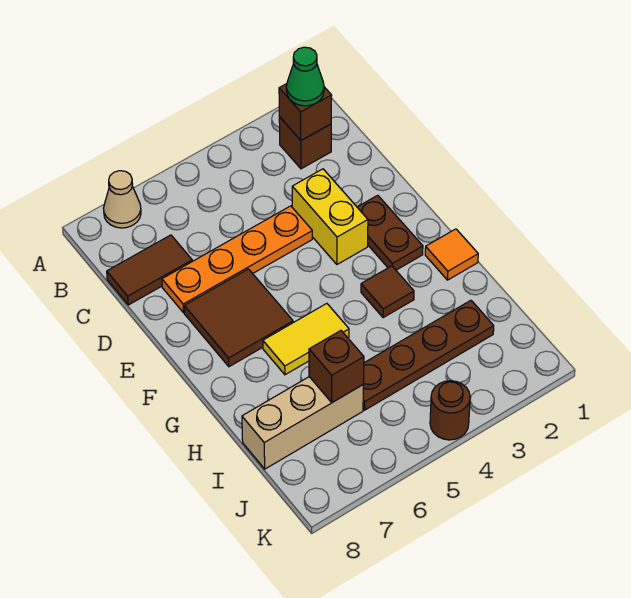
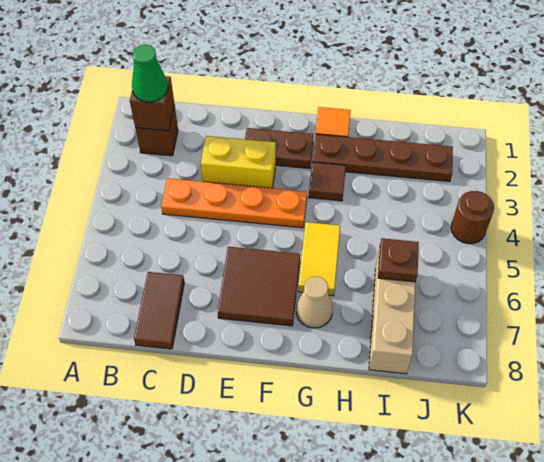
tan cone A7 level 1 -> tan cone G7 level 1
orange plate D4:D7 level 1 -> orange plate C4:F4 level 1
brown plate I2:I5 level 1 -> brown plate G2:J2 level 1
brown brick I6 level 2 -> brown plate I6 level 2

